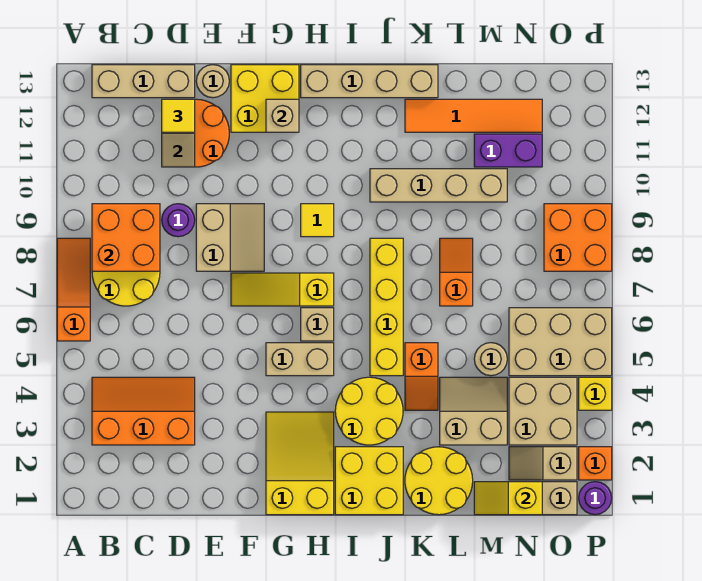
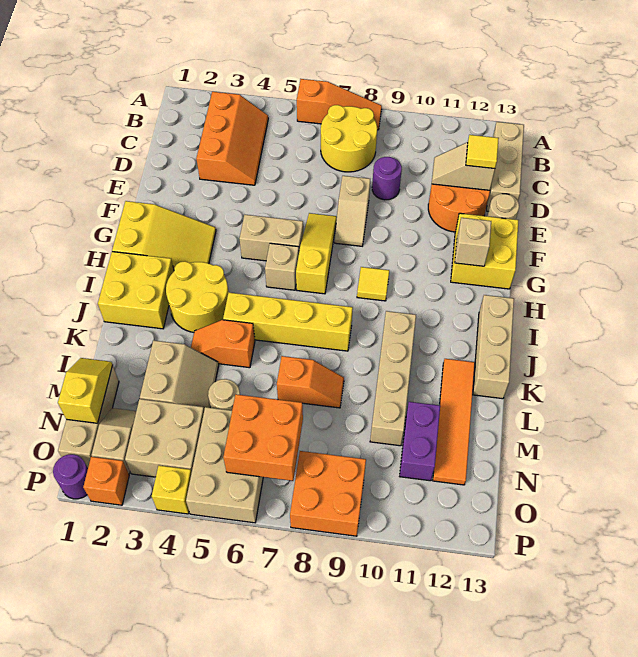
orange brick B8:C9 level 2 -> orange brick N6:O7 level 2
tan slope E8:F9 level 1 top E -> tan slope E8:F8 level 1 top E
tan brick G5:H5 level 1 -> tan brick G5:G6 level 1
tan brick H13:K13 level 1 -> tan brick I13:K13 level 1
yellow round brick K1:L2 level 1 -> none

